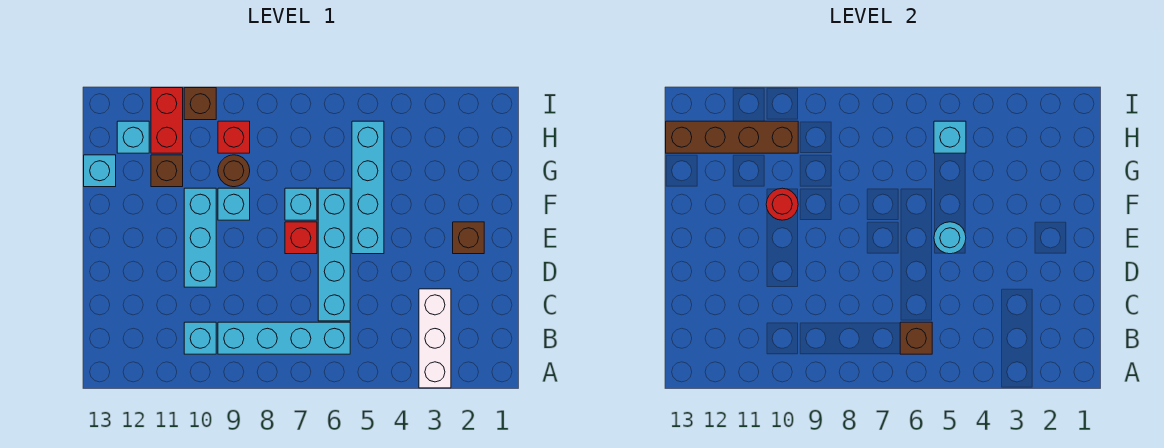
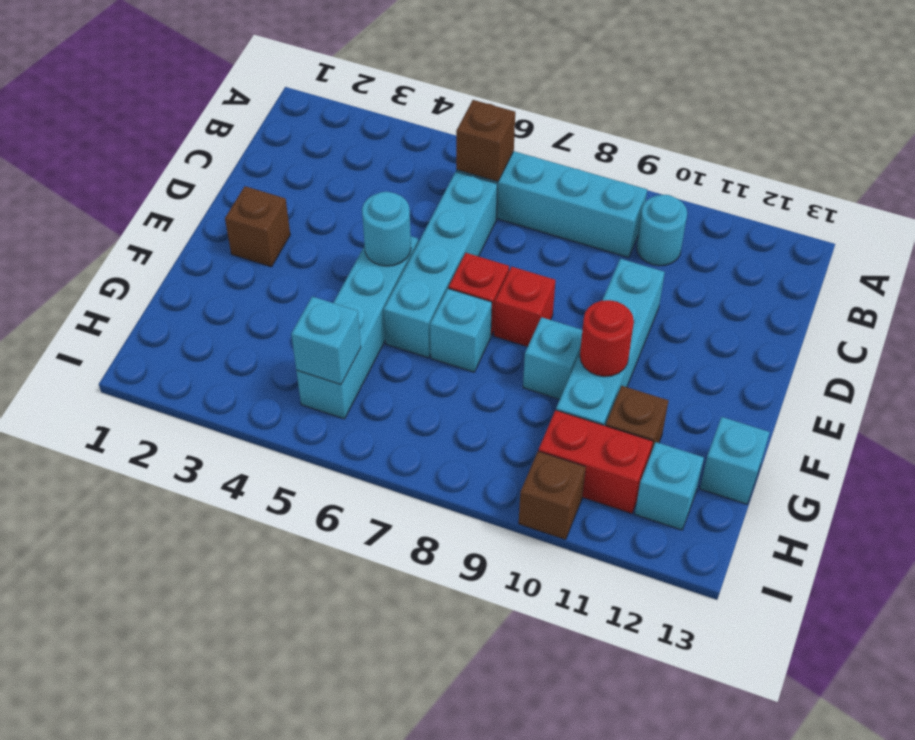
white brick A3:C3 level 1 -> none
cyan brick B10 level 1 -> cyan round brick B10 level 1
cyan brick D10:F10 level 1 -> cyan brick D10:G10 level 1
brown round brick G9 level 1 -> none
red brick H9 level 1 -> red brick E8 level 1
brown brick H10:H13 level 2 -> none
red brick H11:I11 level 1 -> red brick H10:H11 level 1

